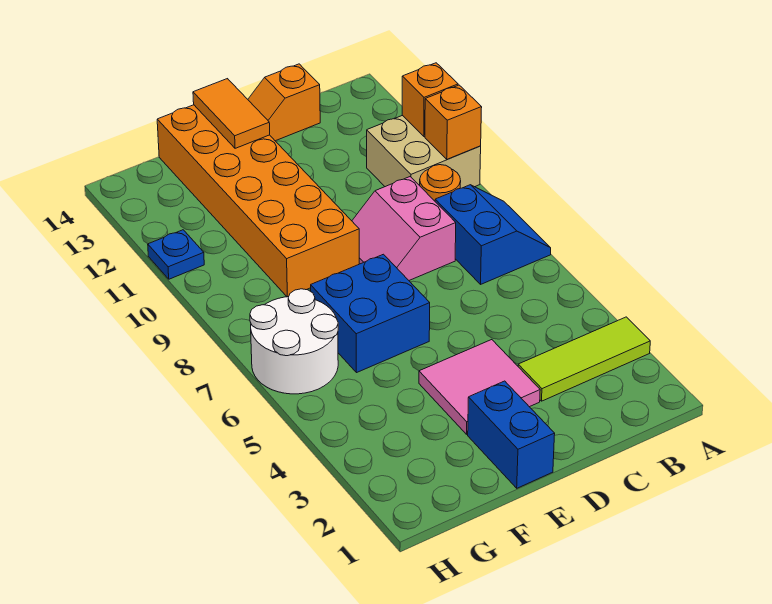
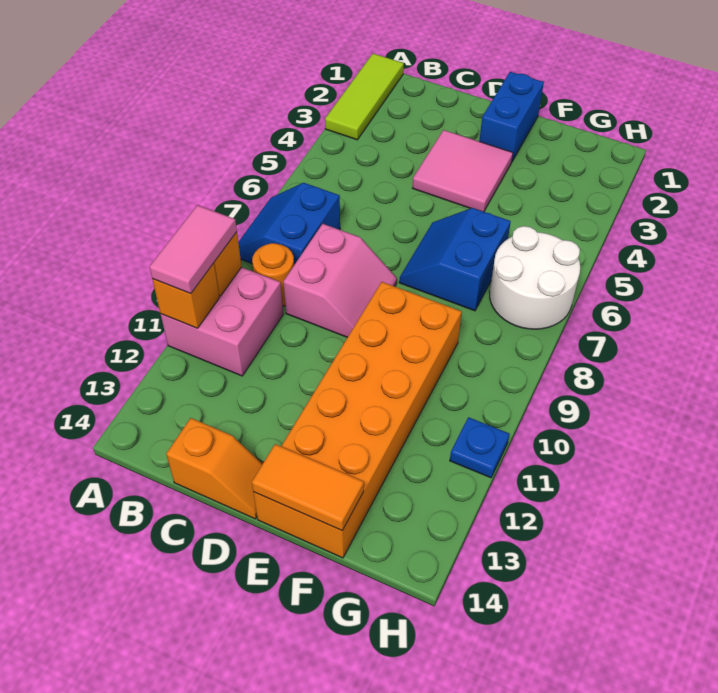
lime tile A3:C3 level 1 -> lime tile A1:A3 level 1
tan brick A10:B11 level 1 -> pink brick A10:B11 level 1
none -> pink tile A10:A11 level 3
blue brick E6:F7 level 1 -> blue slope E6:F7 level 1 top F
orange tile E13:E14 level 2 -> orange tile E14:F14 level 2

